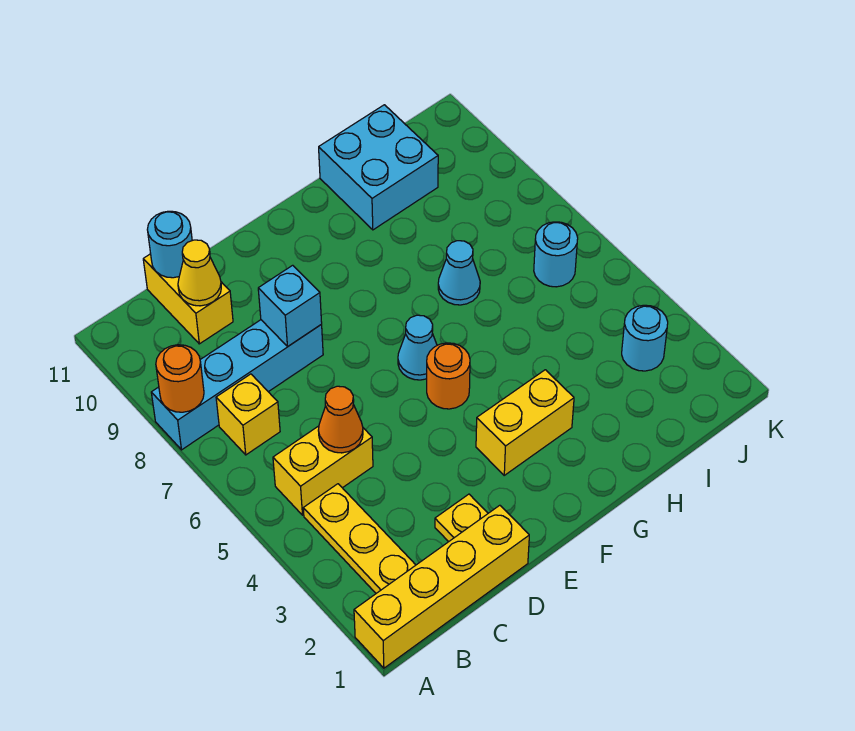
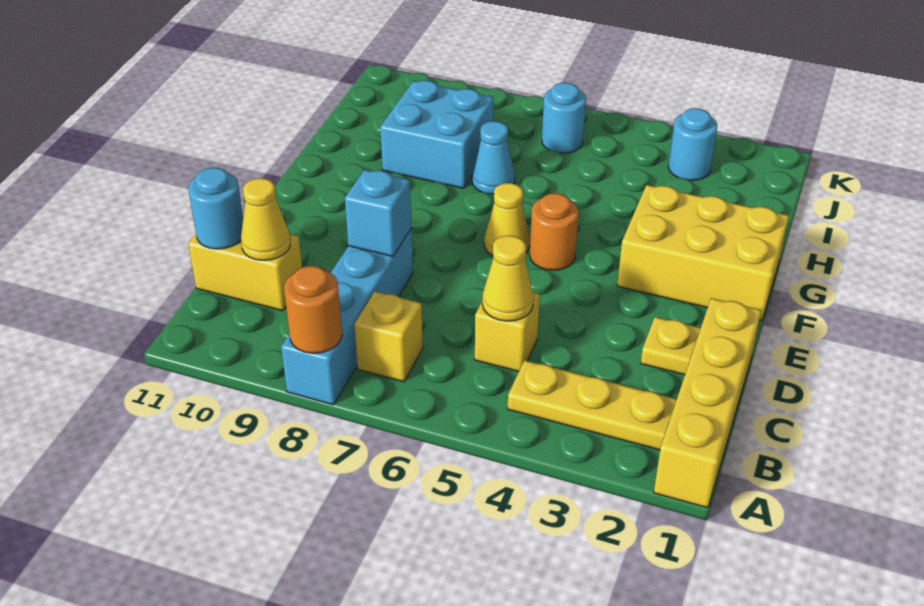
yellow brick B5:C5 level 1 -> yellow brick C5 level 1
orange cone C5 level 2 -> yellow cone C5 level 2
yellow brick F3:G3 level 1 -> yellow brick F1:G3 level 1
cyan cone F6 level 1 -> yellow cone F6 level 1
cyan brick H10:I11 level 1 -> cyan brick H8:I9 level 1

